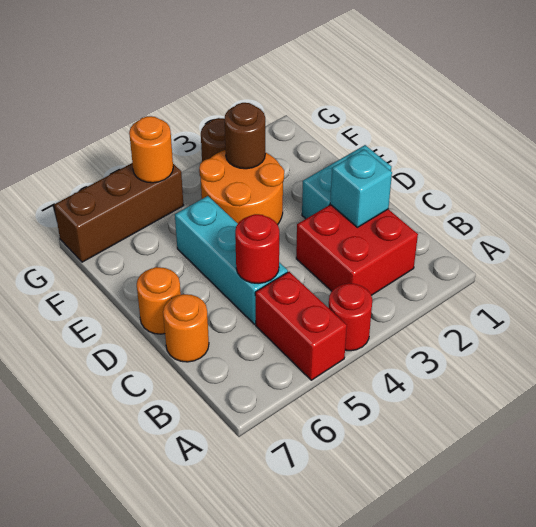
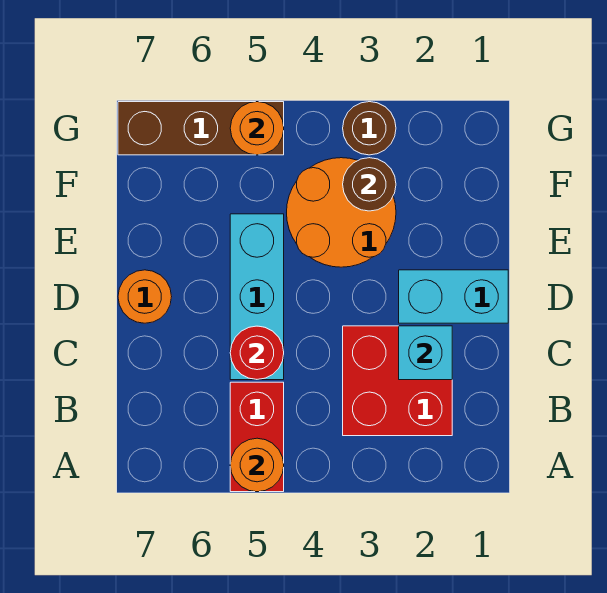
red round brick A4 level 1 -> none
orange round brick C7 level 1 -> orange round brick A5 level 2

